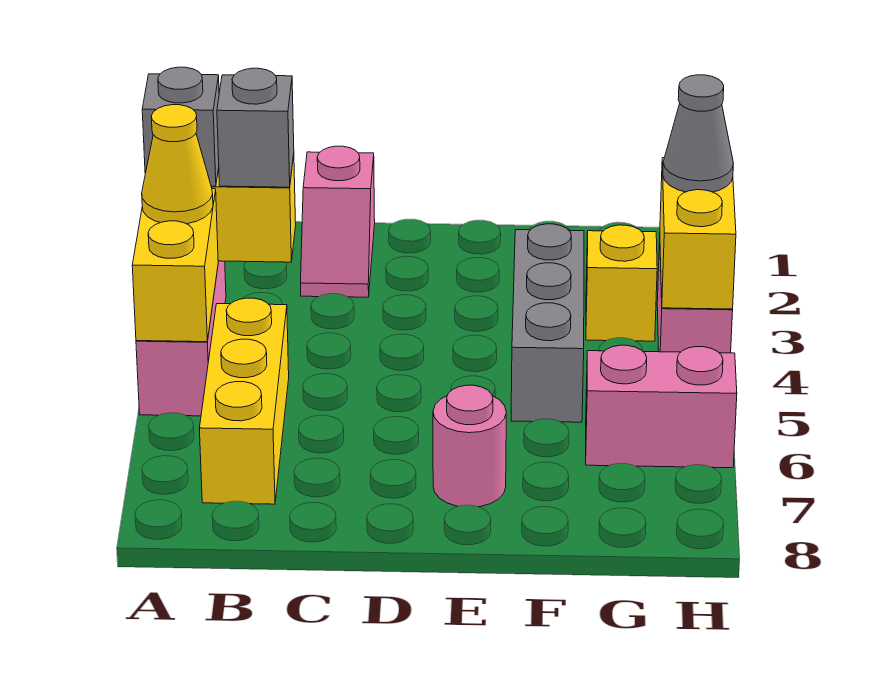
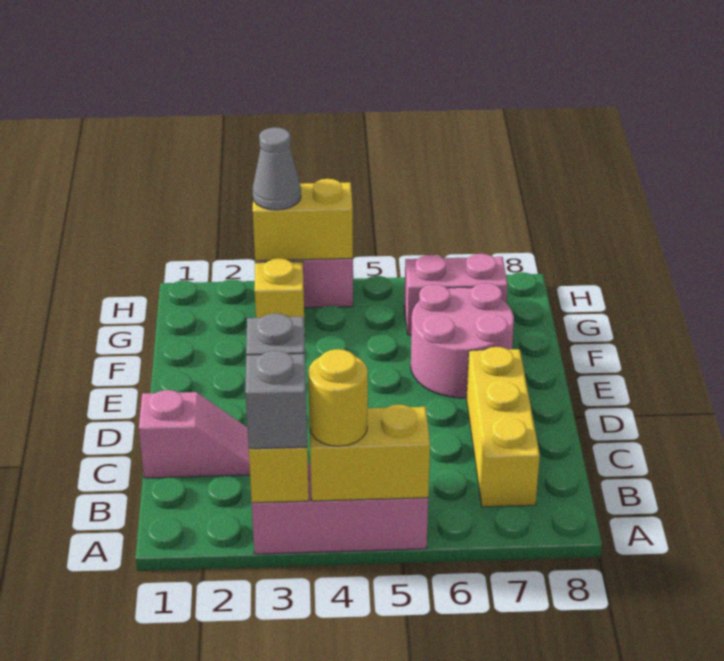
yellow cone A4 level 3 -> yellow round brick A4 level 3
yellow brick B5:B7 level 1 -> yellow brick B7:D7 level 1
pink round brick E7 level 1 -> pink round brick E6:F7 level 1
grey brick F3:F5 level 1 -> none
pink brick G6:H6 level 1 -> pink brick G6:G7 level 1

